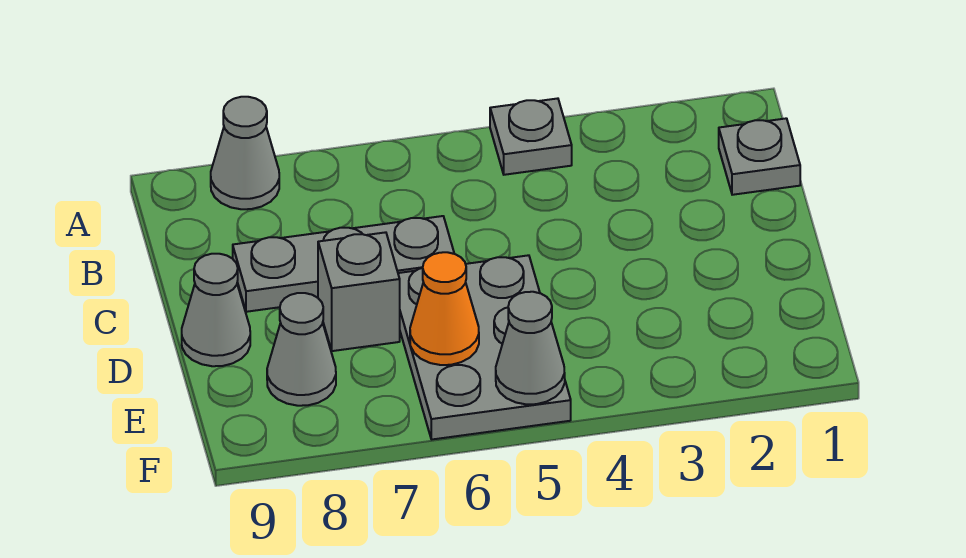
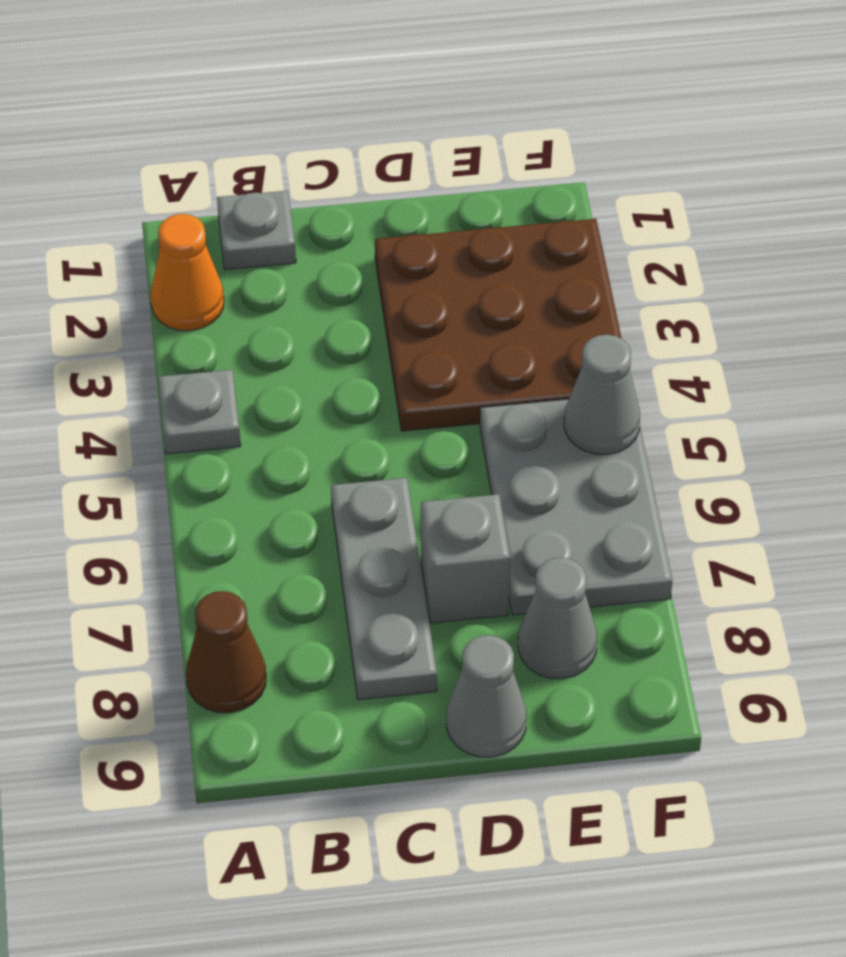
grey cone A8 level 1 -> brown cone A8 level 1
none -> brown plate D2:F4 level 1
grey plate D5:F6 level 1 -> grey plate E5:F7 level 1
orange cone E6 level 2 -> orange cone A2 level 1

